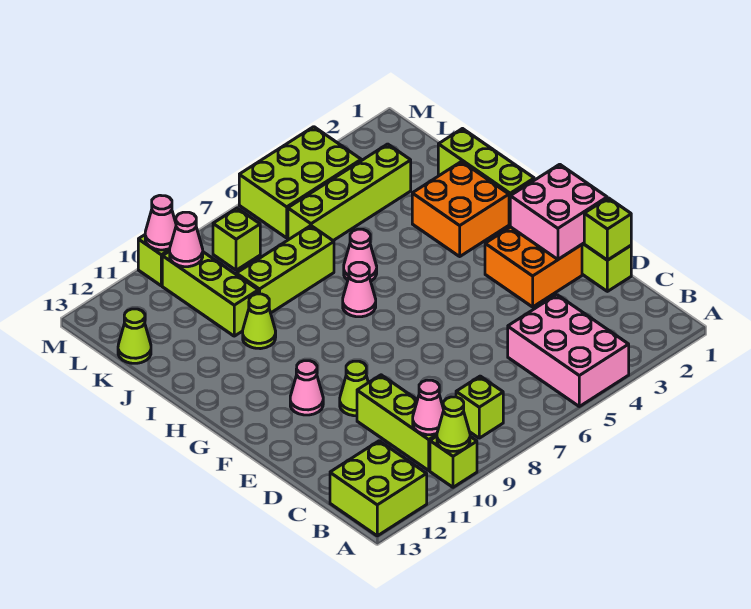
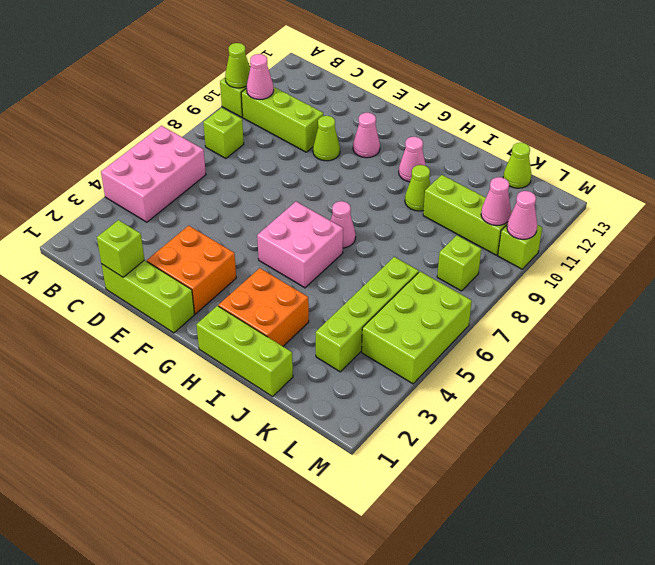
pink brick A4:C5 level 1 -> pink brick A4:B6 level 1
lime brick A12:B13 level 1 -> none
pink brick E1:F2 level 2 -> pink brick G5:H6 level 1
pink cone I6 level 1 -> pink cone H11 level 1
lime brick J7:J9 level 1 -> none

